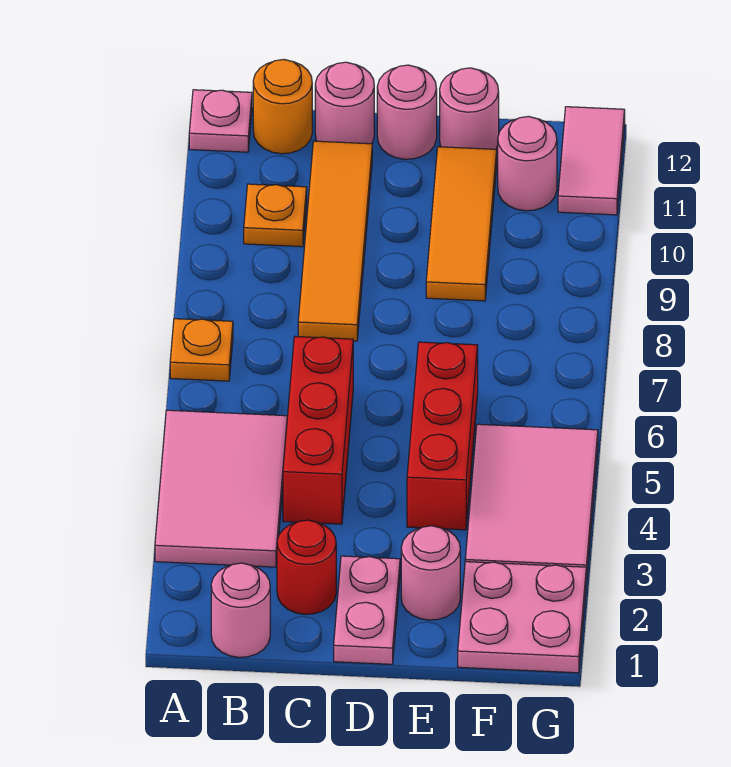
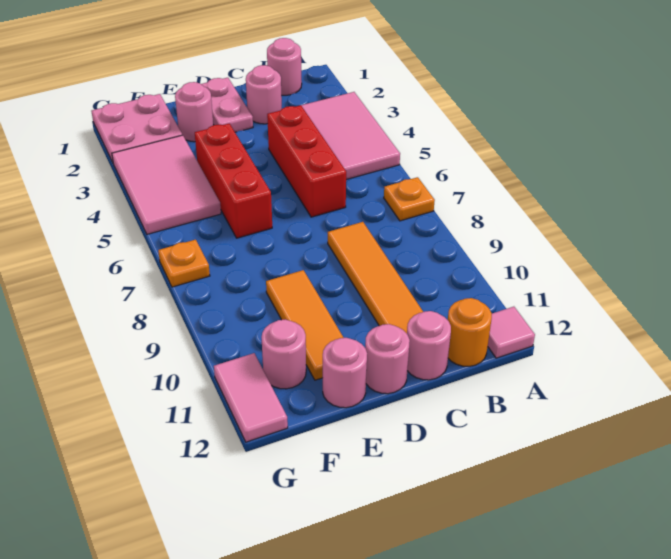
pink plate A12 level 1 -> pink tile A12 level 1
orange plate B10 level 1 -> orange plate G7 level 1
red round brick C2 level 1 -> pink round brick C2 level 1

